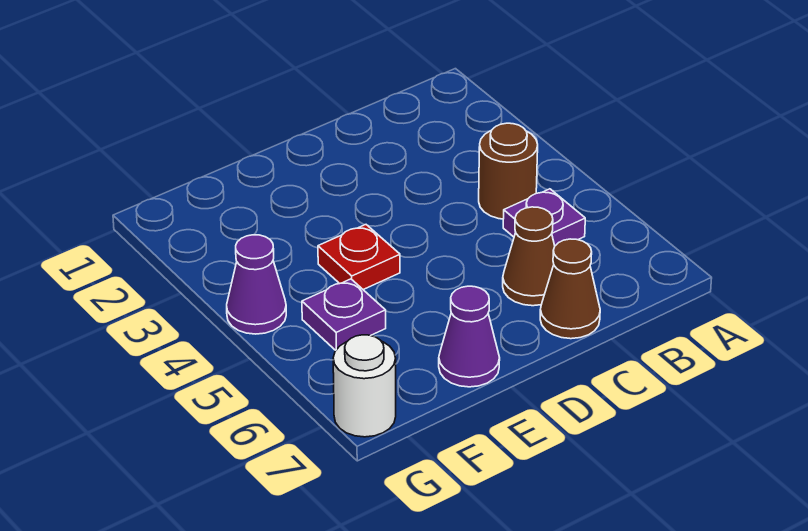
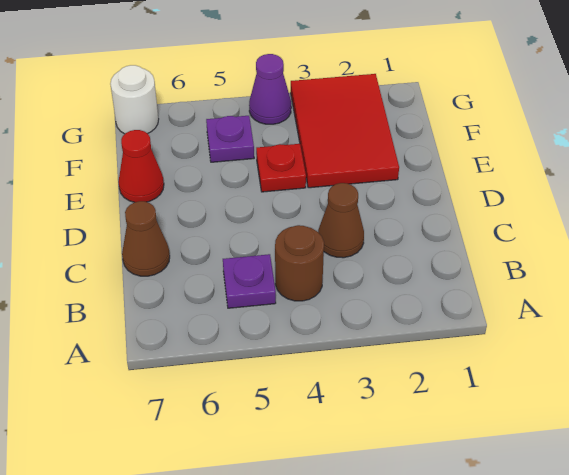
brown cone C6 level 1 -> brown cone C3 level 1
none -> red tile E2:G3 level 1
purple cone E7 level 1 -> red cone E7 level 1

